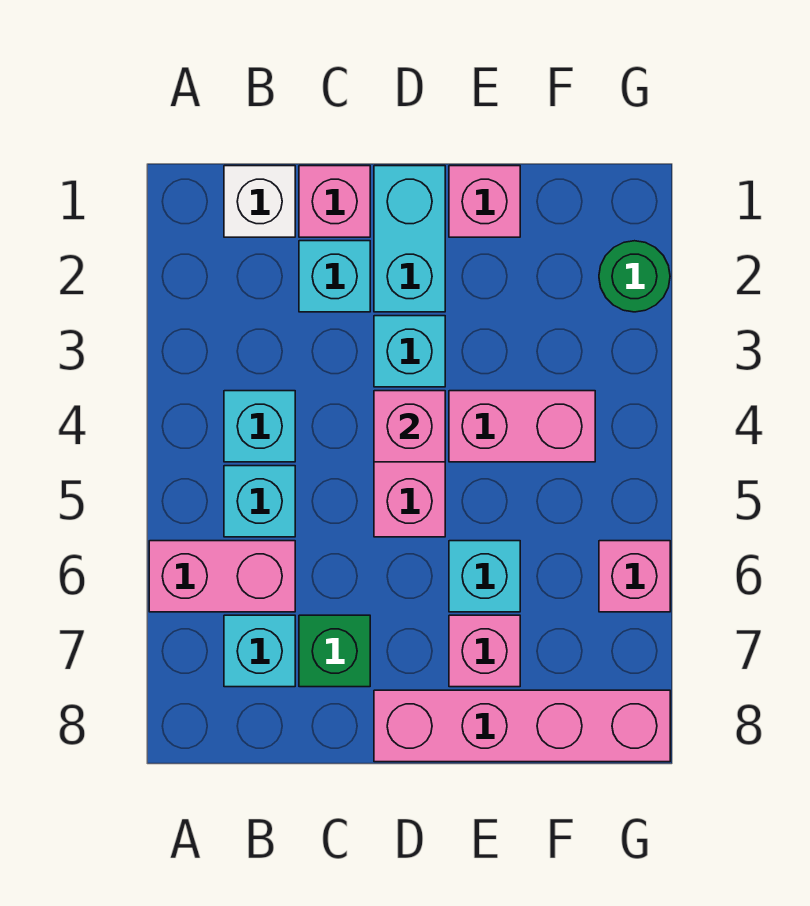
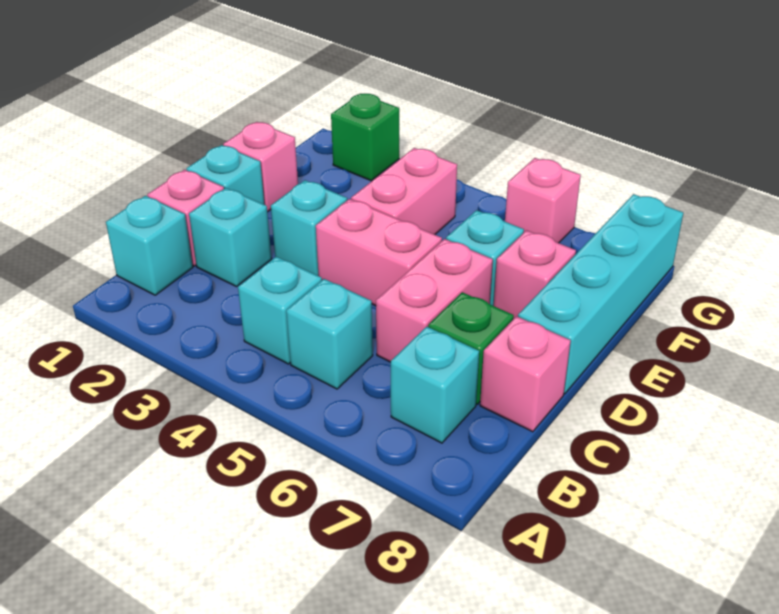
pink brick A6:B6 level 1 -> pink brick C6:D6 level 1
white brick B1 level 1 -> cyan brick B1 level 1
cyan brick D1:D2 level 1 -> cyan brick D1 level 1
pink brick D4 level 2 -> pink brick C8 level 1
pink brick D8:G8 level 1 -> cyan brick D8:G8 level 1
green round brick G2 level 1 -> green brick G2 level 1

